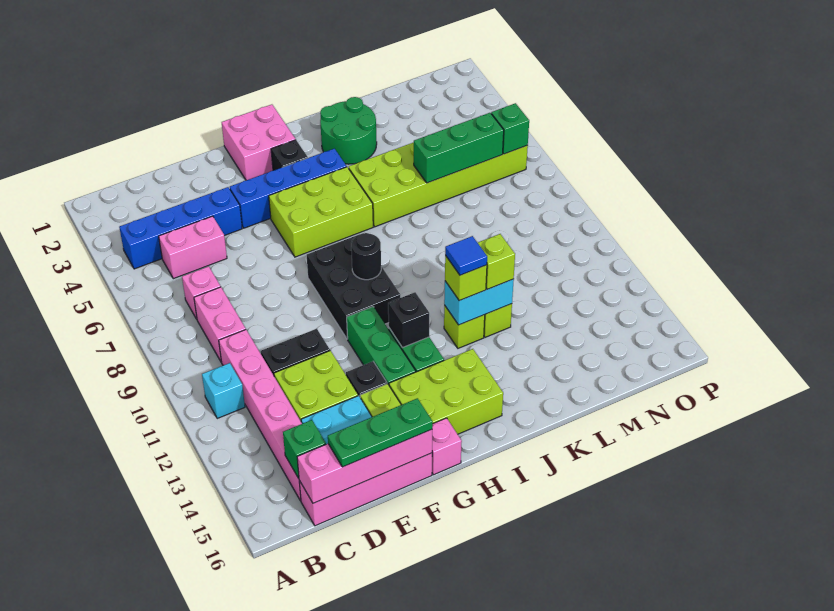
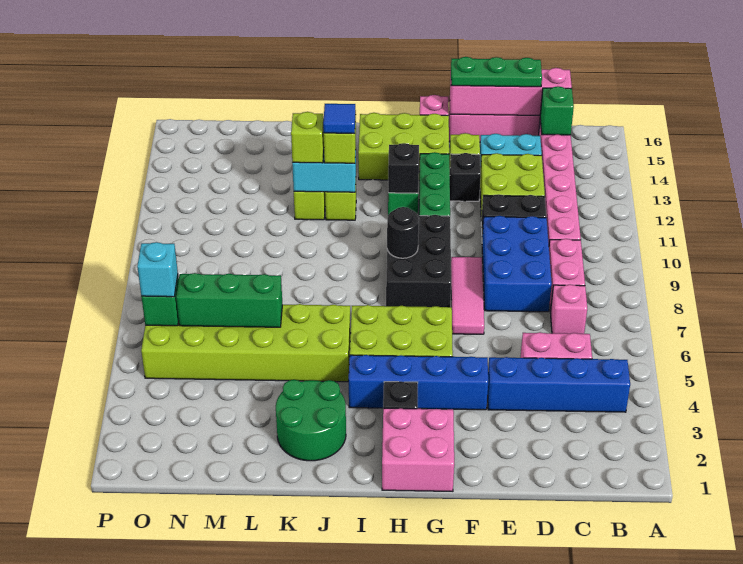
cyan brick B11 level 1 -> cyan brick O6 level 3
none -> blue brick D8:E10 level 1
none -> pink tile F7:F9 level 1

